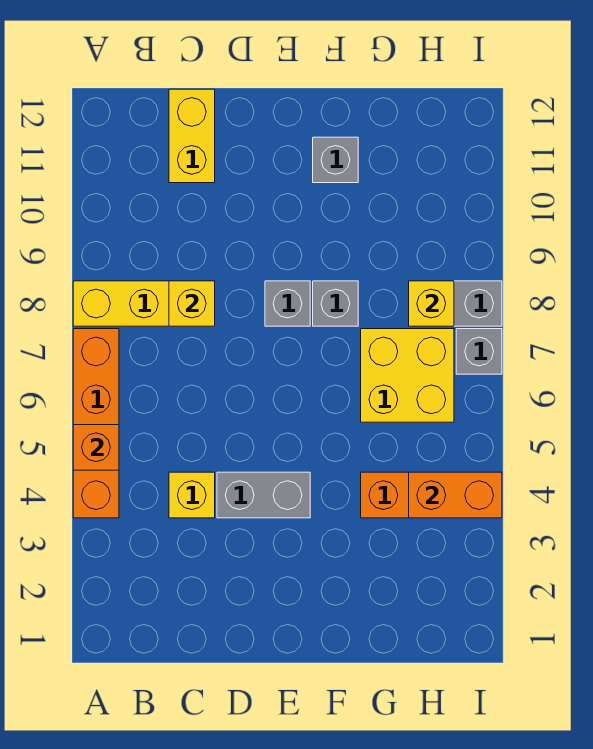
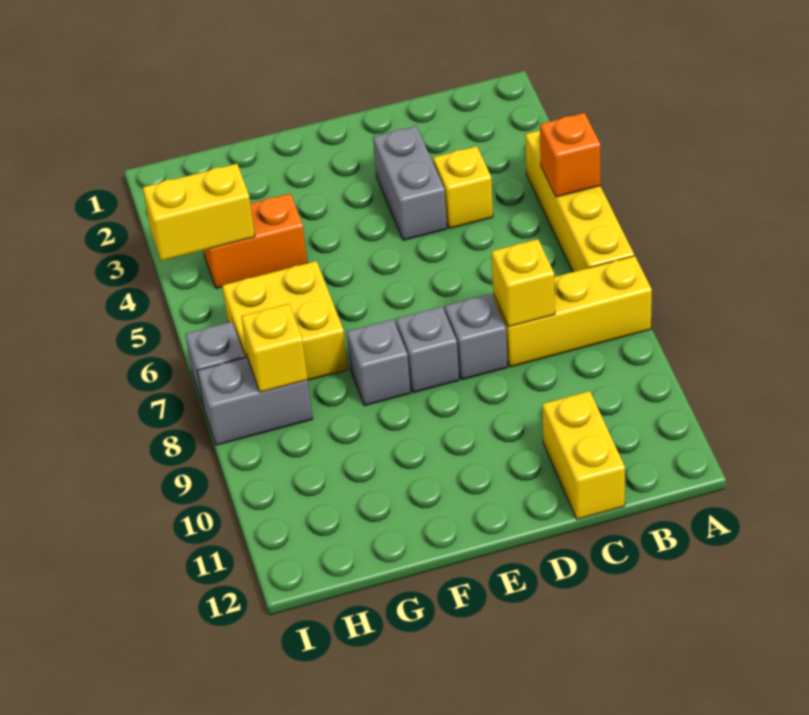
orange brick A4:A7 level 1 -> yellow brick A4:A7 level 1
grey brick D4:E4 level 1 -> grey brick D3:D4 level 1
grey brick F11 level 1 -> grey brick D8 level 1
orange brick H4:I4 level 2 -> yellow brick H4:I4 level 2

